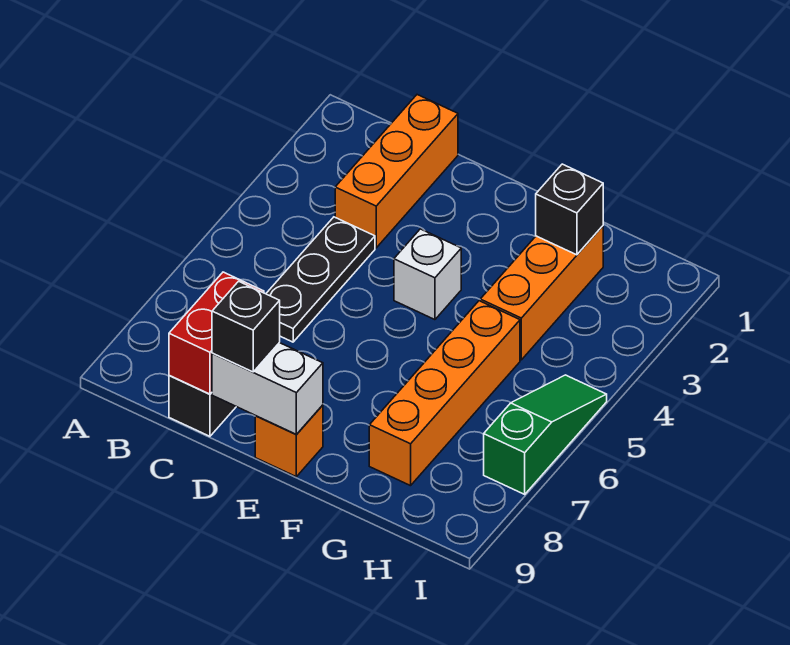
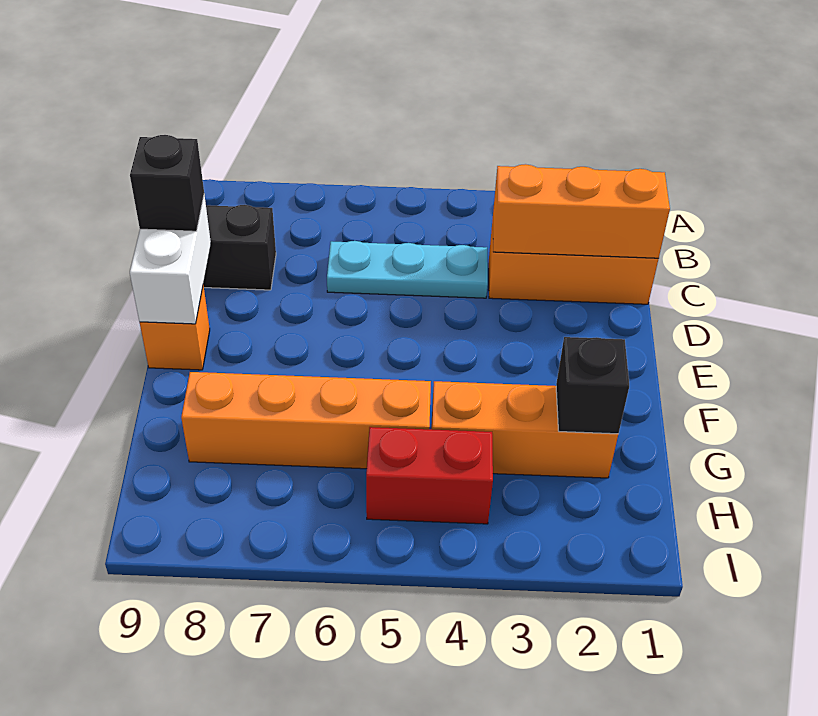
none -> orange brick C1:C3 level 2
black plate C4:C6 level 1 -> cyan plate C4:C6 level 1
red brick C8:C9 level 2 -> red brick H4:H5 level 1
white brick E4 level 1 -> none
green slope I5:I7 level 1 top 7 -> none

